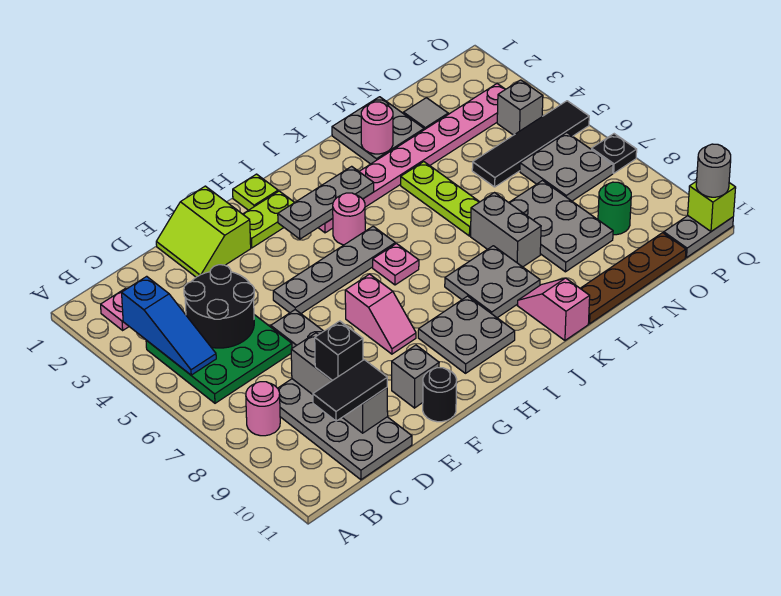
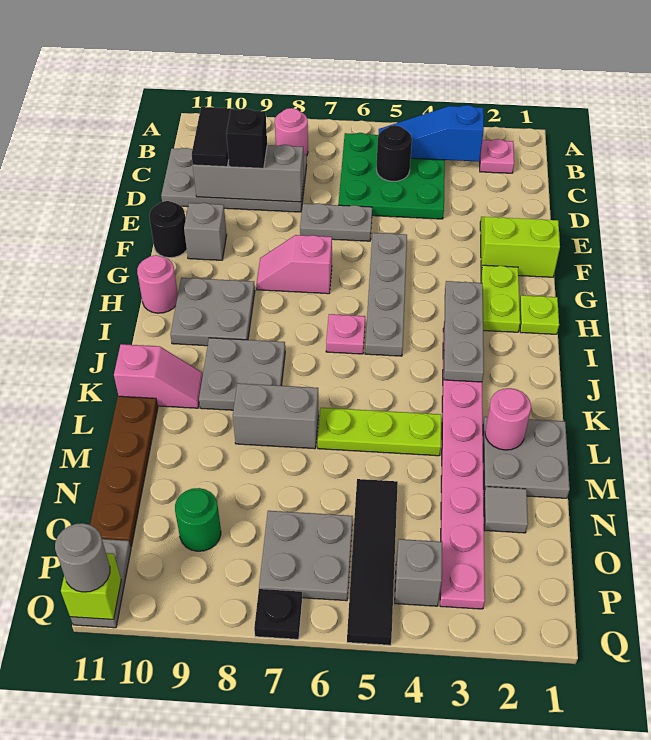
black round brick C4:D5 level 2 -> black round brick C5 level 2
pink round brick I4 level 1 -> pink round brick H11 level 1
grey plate M7:N9 level 1 -> none

